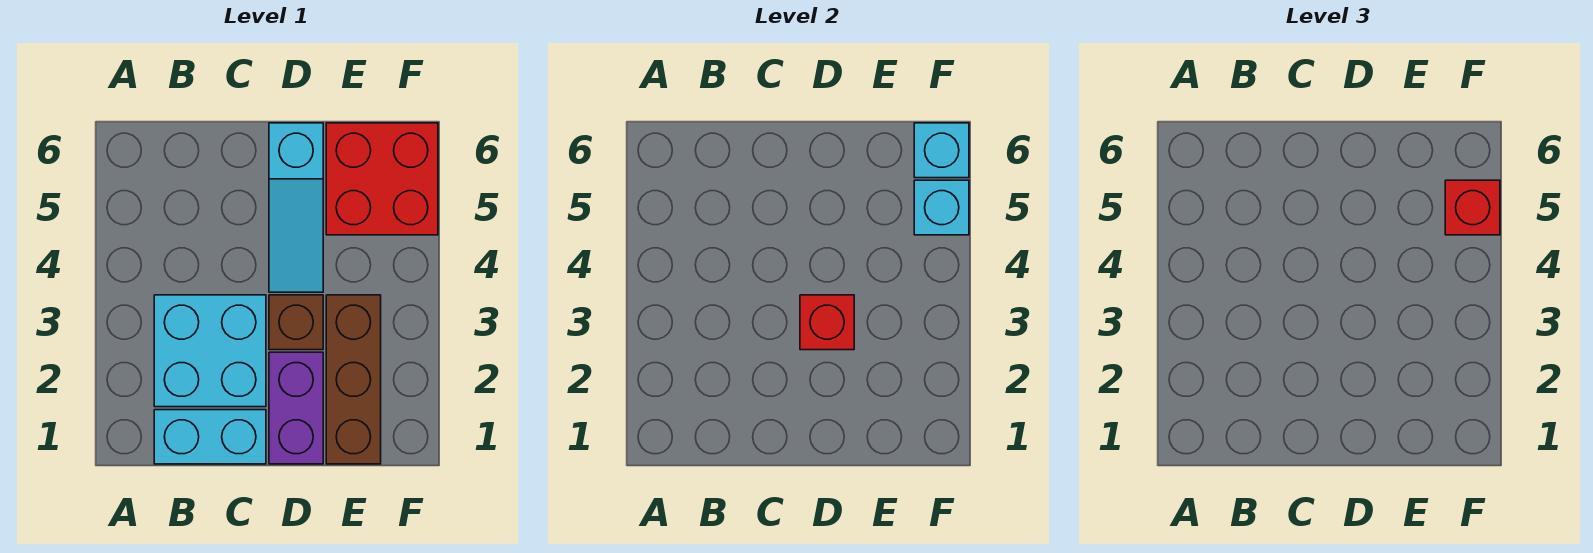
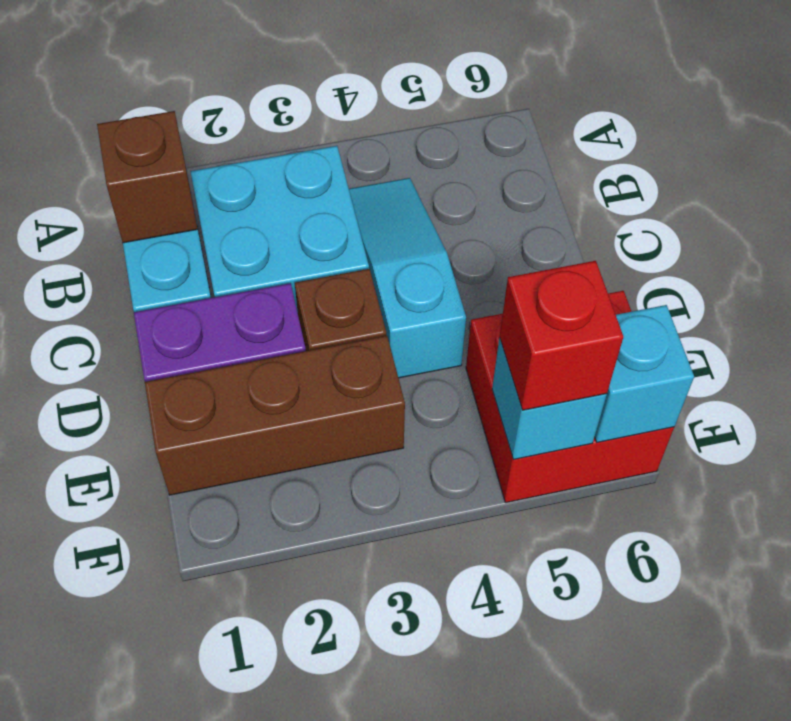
none -> brown brick B1 level 2
red brick D3 level 2 -> none
cyan slope D4:D6 level 1 top 6 -> cyan slope B4:D4 level 1 top D

